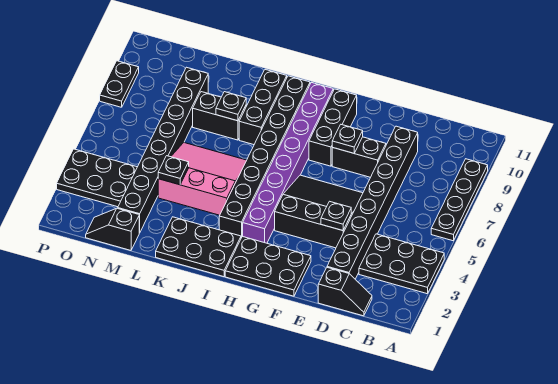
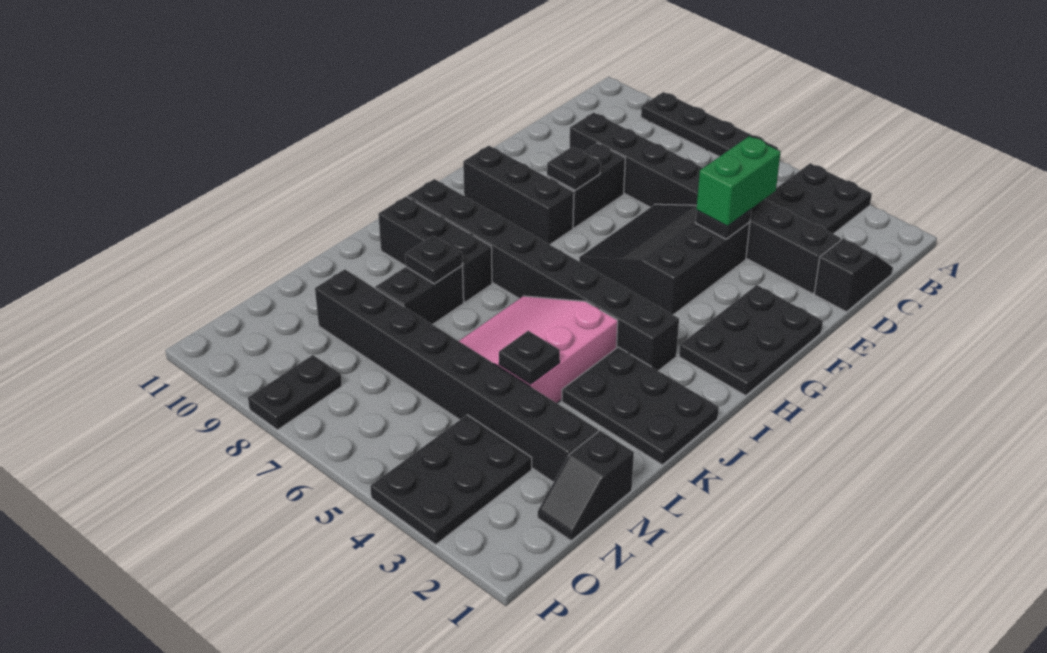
none -> green brick D4:E4 level 3
purple brick H3:H10 level 1 -> none
black plate I1:K2 level 1 -> black plate J1:K3 level 1
black plate P8:P9 level 1 -> black plate O8:P8 level 1

